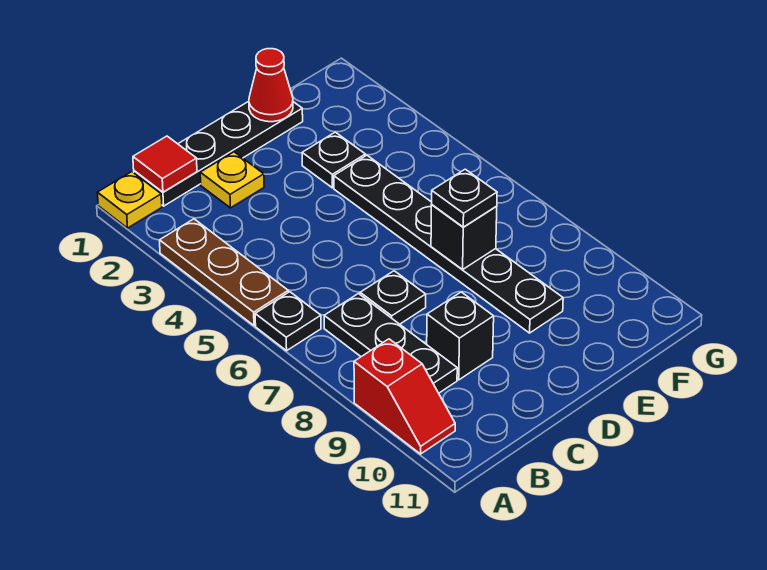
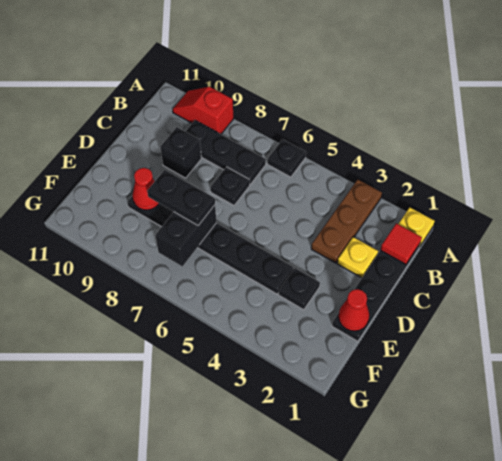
brown plate A3:A5 level 1 -> brown plate A3:C3 level 1
black brick E7 level 2 -> black brick E7:F7 level 2
black plate E7 level 3 -> black plate E7:E8 level 3
none -> red cone E9 level 2

